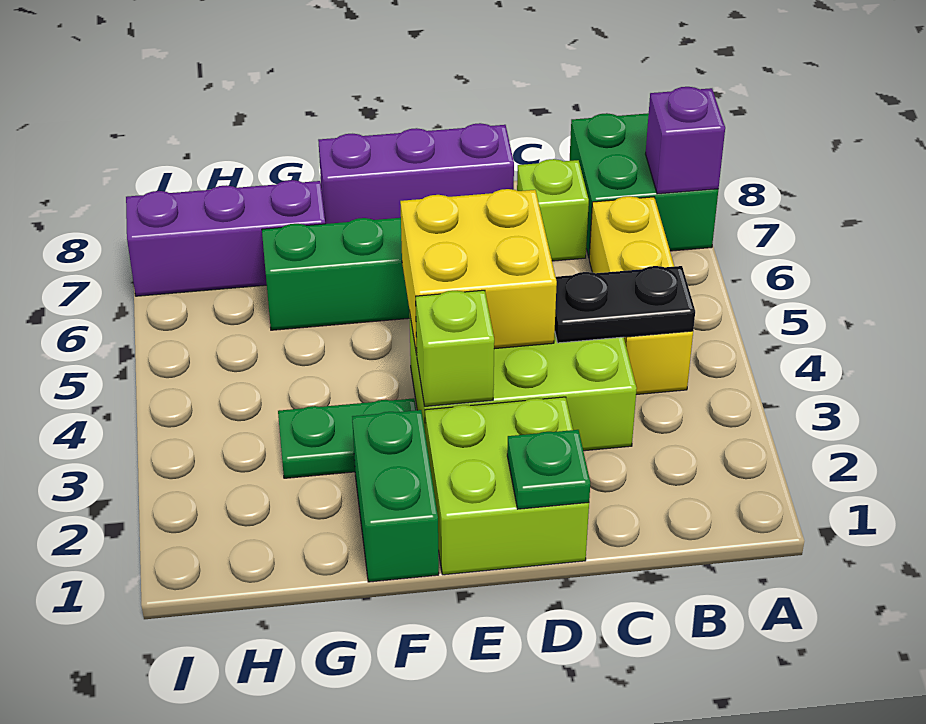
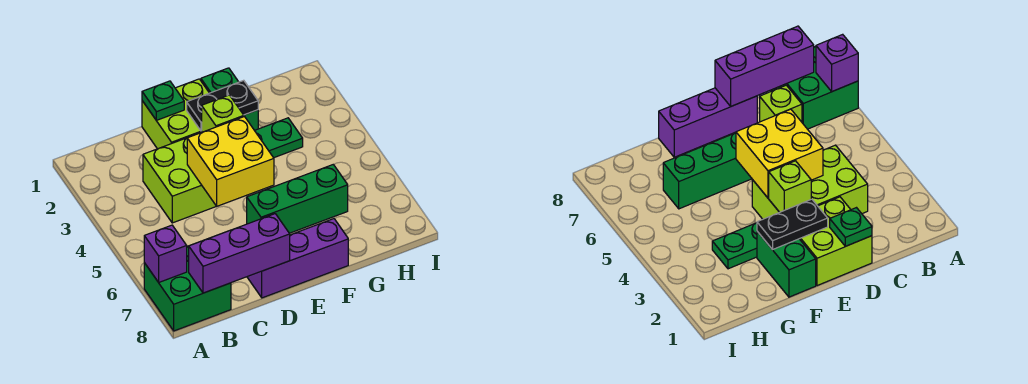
yellow brick B4:B6 level 1 -> none
black plate B4:C4 level 2 -> black plate E2:F2 level 2
purple brick G7:I7 level 1 -> purple brick B8:D8 level 2

